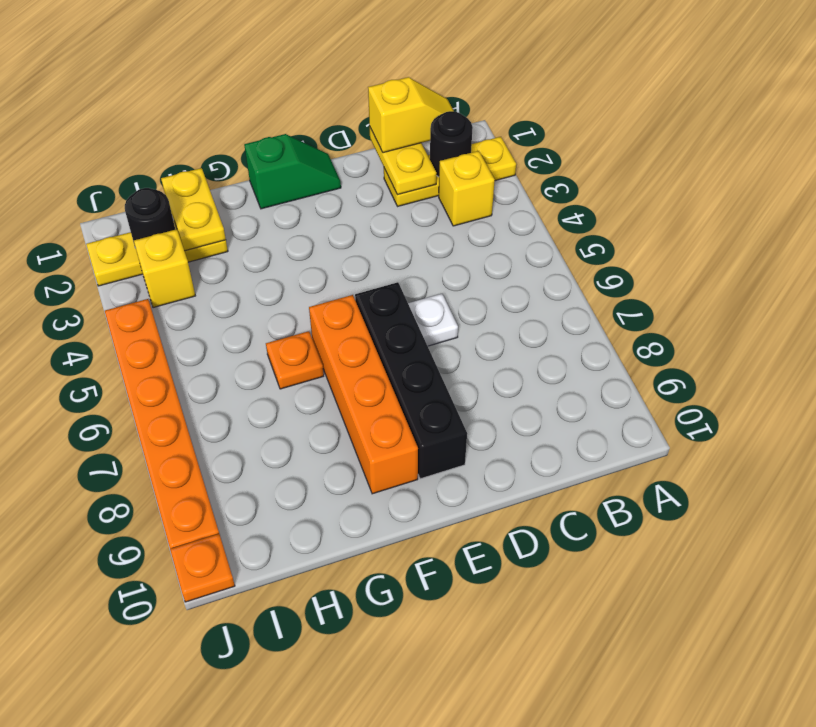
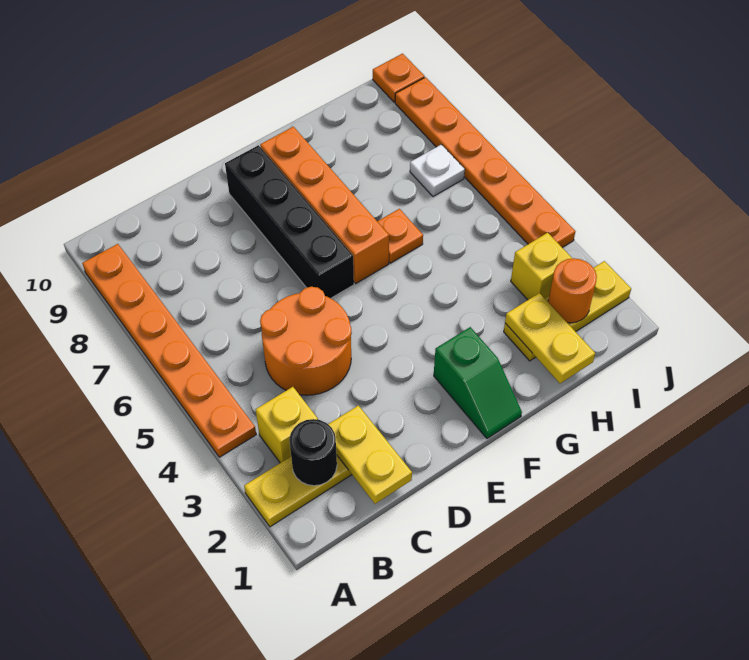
none -> orange plate A4:A9 level 1
yellow slope B1:C1 level 3 top C -> none
none -> orange round brick C4:D5 level 1
white plate D6 level 1 -> white plate I7 level 1
green slope E1:F1 level 1 top F -> green slope F1:F2 level 1 top 2
black round brick I2 level 2 -> orange round brick I2 level 2

